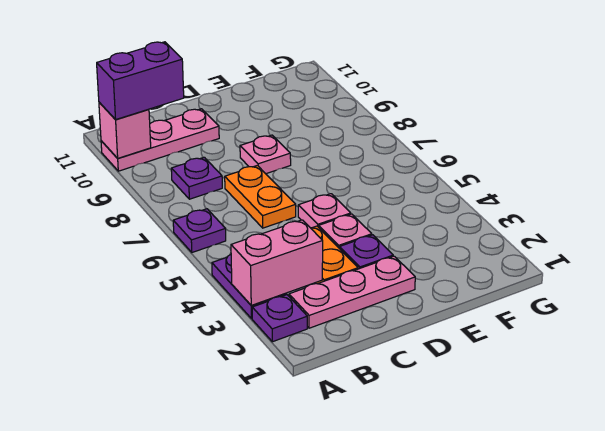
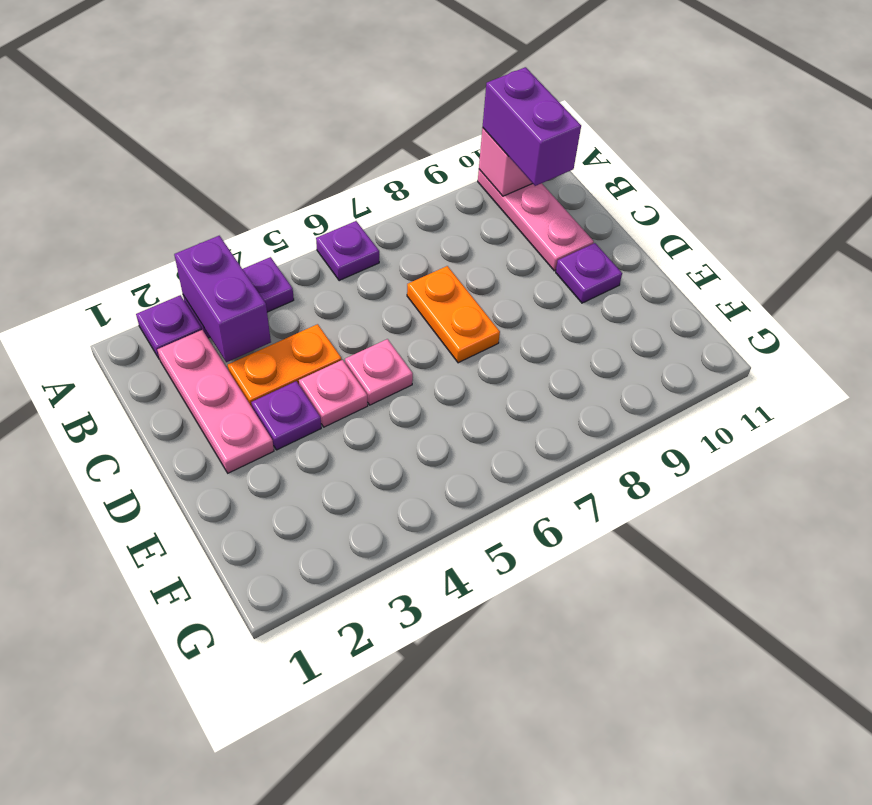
pink brick A3:B3 level 2 -> purple brick A3:B3 level 2
purple plate B8 level 1 -> purple plate D10 level 1
orange plate C6:C7 level 1 -> orange plate C7:D7 level 1
pink plate D8 level 1 -> none

